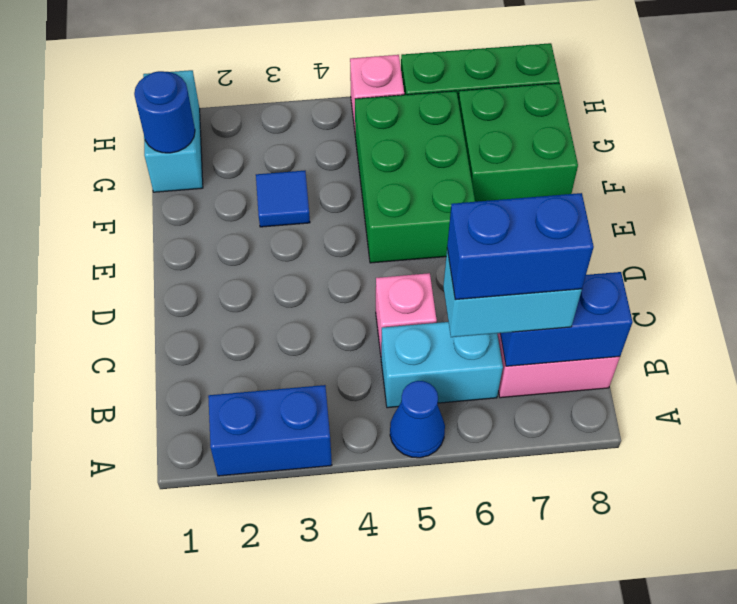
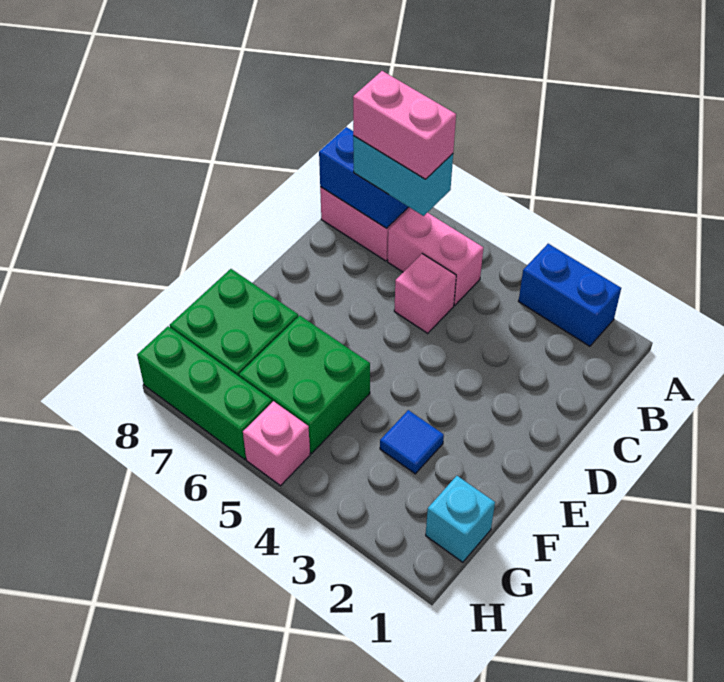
blue cone A5 level 1 -> none
cyan brick B5:B6 level 1 -> pink brick B5:B6 level 1
blue brick B6:B7 level 4 -> pink brick B6:B7 level 4
green brick E5:G6 level 1 -> green brick F5:G6 level 1
cyan brick G1:H1 level 1 -> cyan brick G1 level 1
blue round brick G1 level 2 -> none

